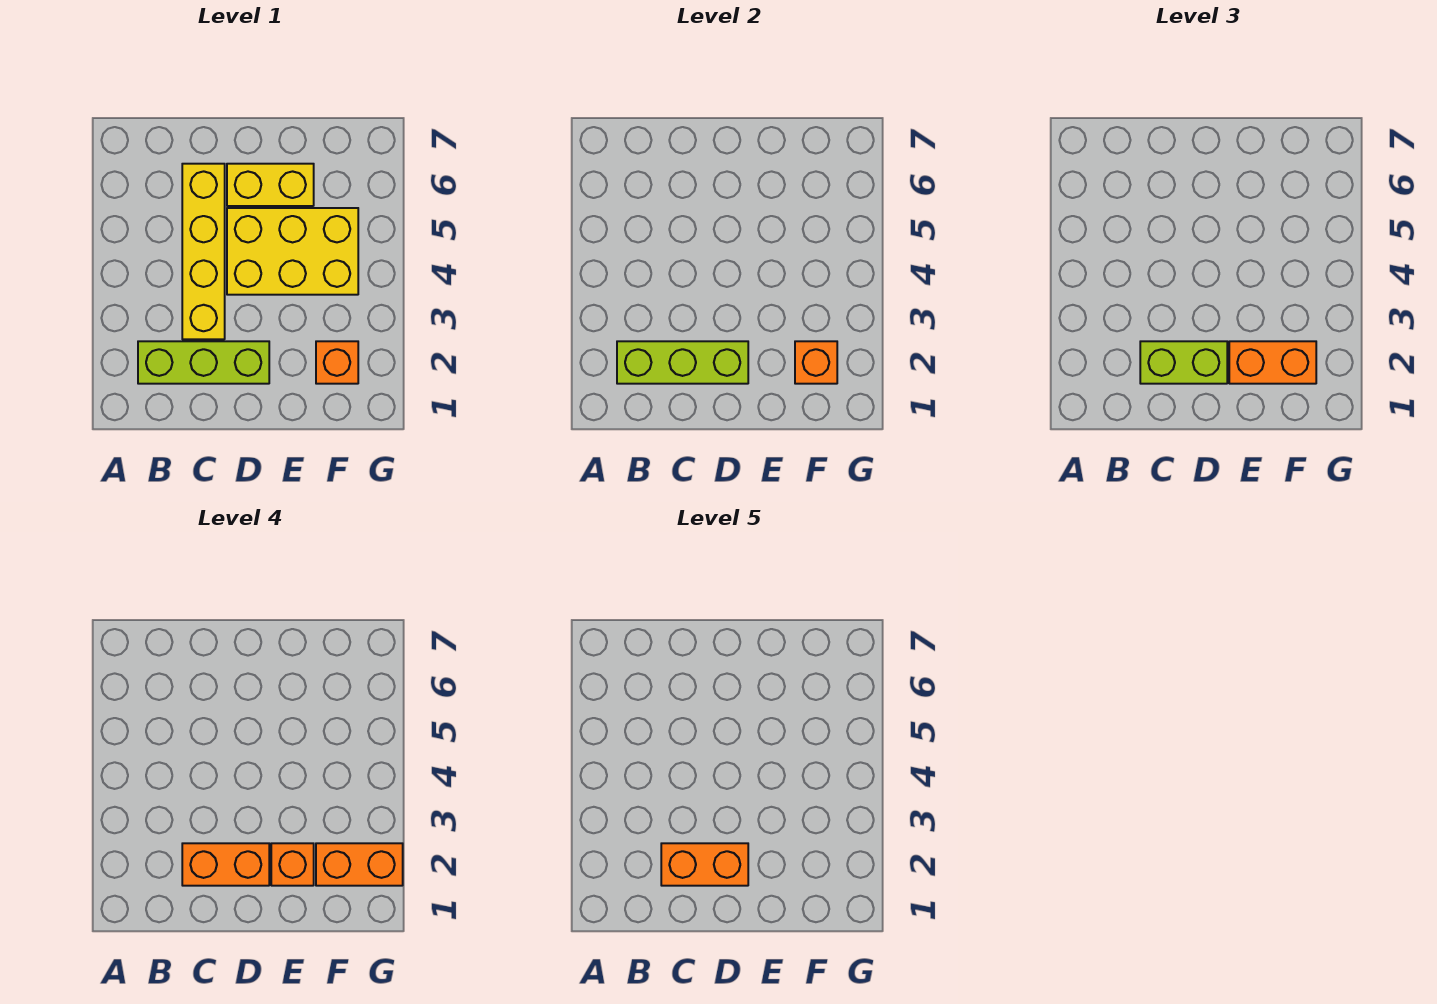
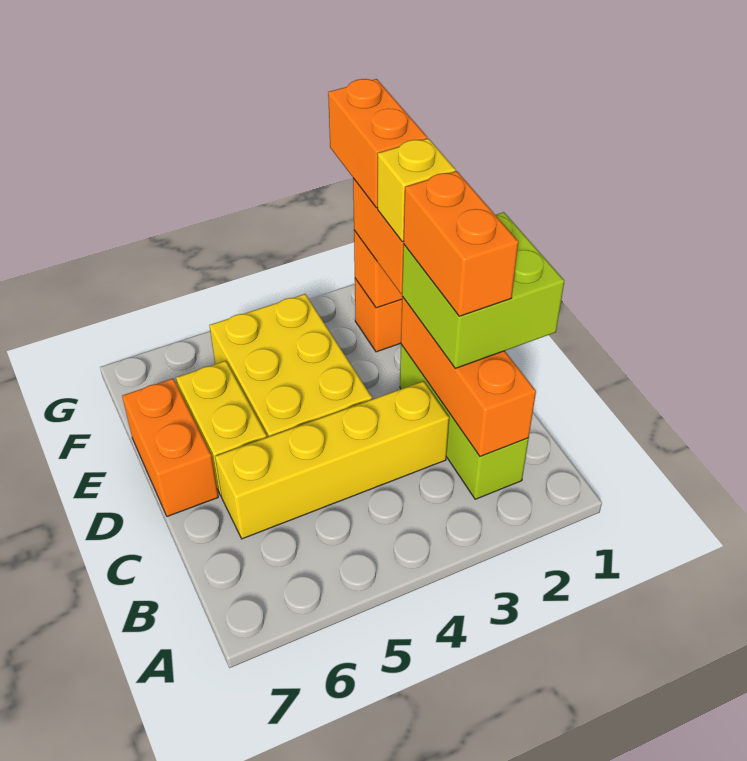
lime brick B2:D2 level 2 -> orange brick B2:D2 level 2
lime brick C2:D2 level 3 -> lime brick C1:D2 level 3
orange brick C2:D2 level 5 -> orange brick D7:E7 level 1
orange brick E2 level 4 -> yellow brick E2 level 4

